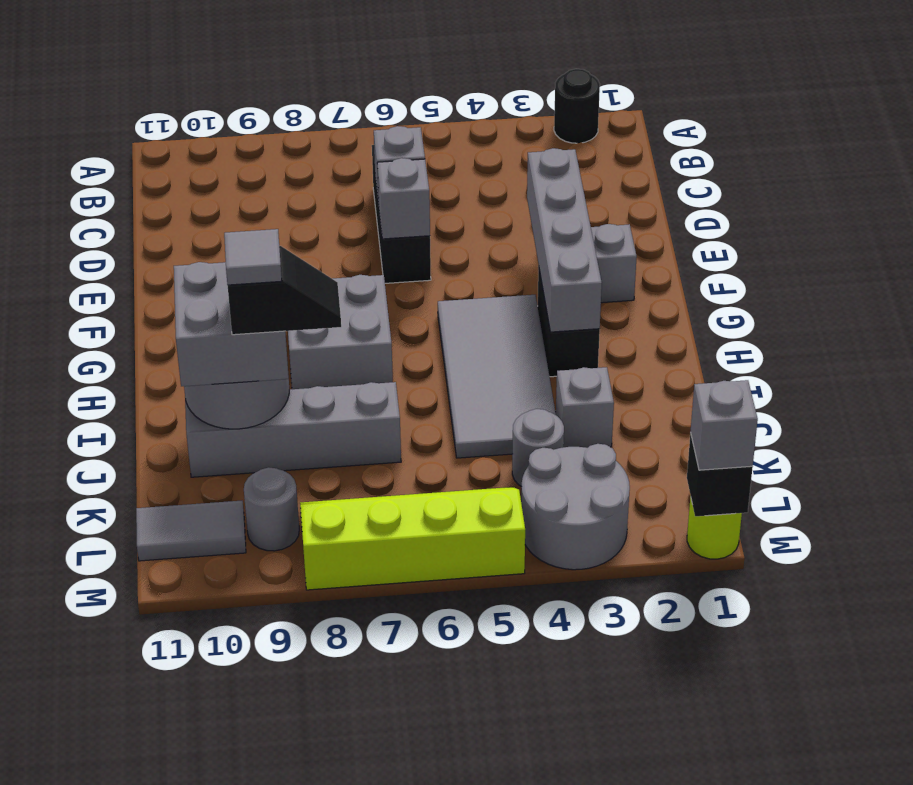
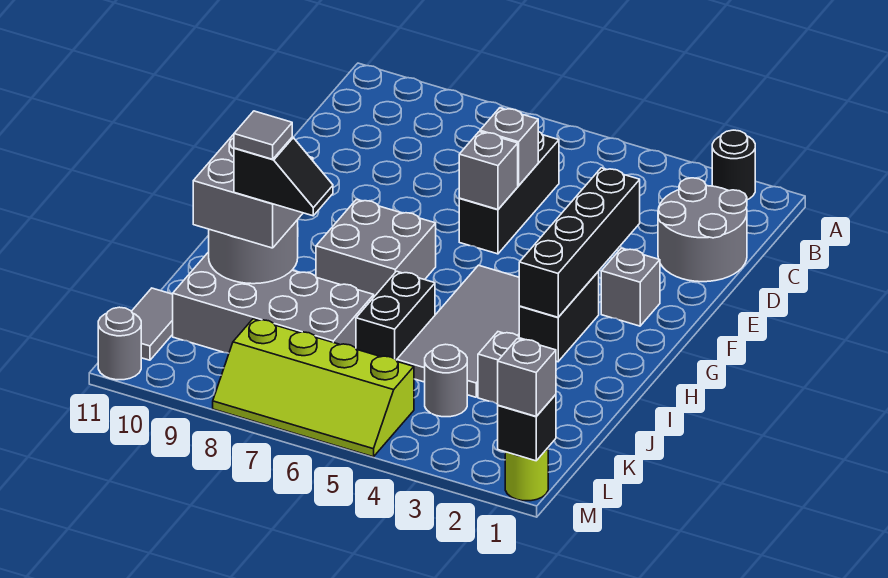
grey brick E3:H3 level 2 -> black brick E3:H3 level 2
none -> black brick I6:J6 level 1
grey brick J7:J10 level 1 -> grey brick J7:K10 level 1
grey round brick L3:M4 level 1 -> grey round brick C1:D2 level 1
lime slope L5:M8 level 1 top M -> lime slope L5:M8 level 1 top L
grey round brick L9 level 1 -> grey round brick M11 level 1
grey tile L10:L11 level 1 -> grey tile K11:L11 level 1

